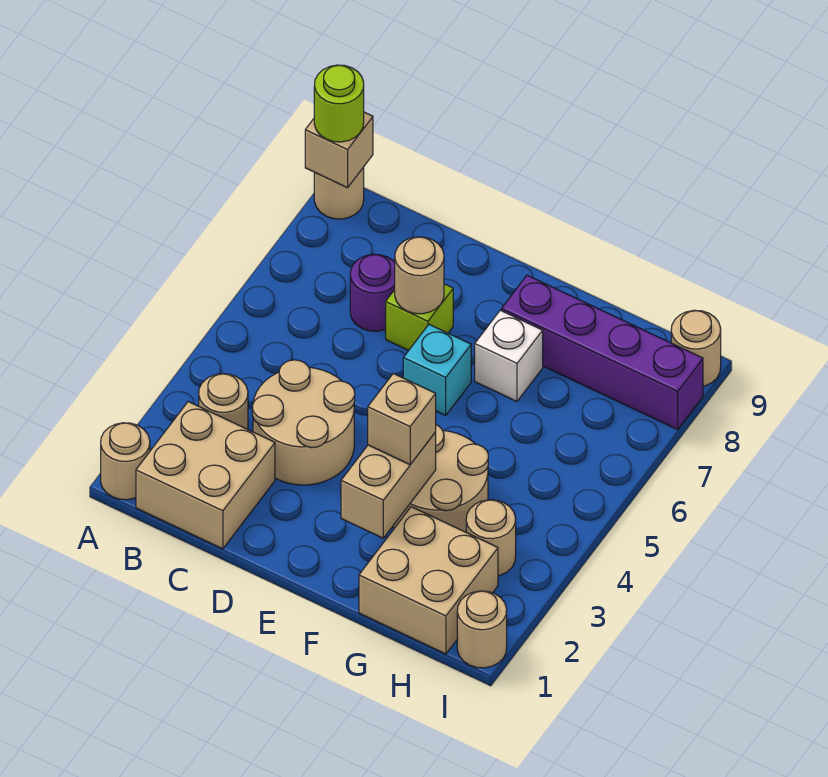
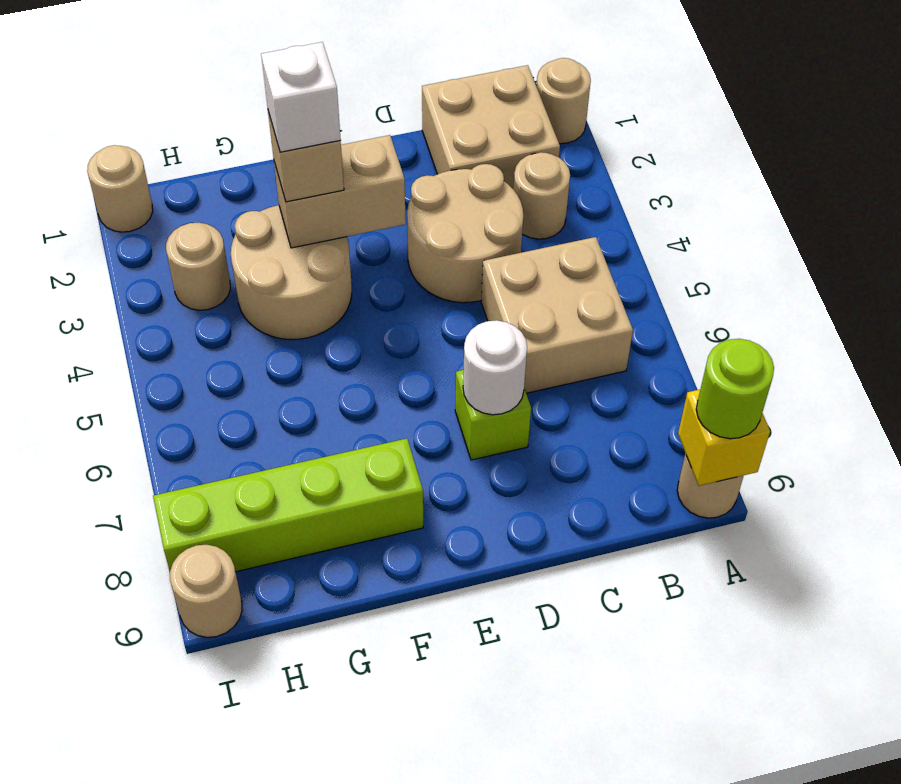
tan brick A9 level 2 -> yellow brick A9 level 2
purple round brick C7 level 1 -> none
tan round brick D7 level 2 -> white round brick D7 level 2
cyan brick E6 level 1 -> none
tan brick F2:F3 level 2 -> tan brick E3:F3 level 2
white brick F7 level 1 -> white brick F3 level 4
purple brick F8:I8 level 1 -> lime brick F8:I8 level 1
tan brick G1:H2 level 1 -> tan brick B5:C6 level 1

